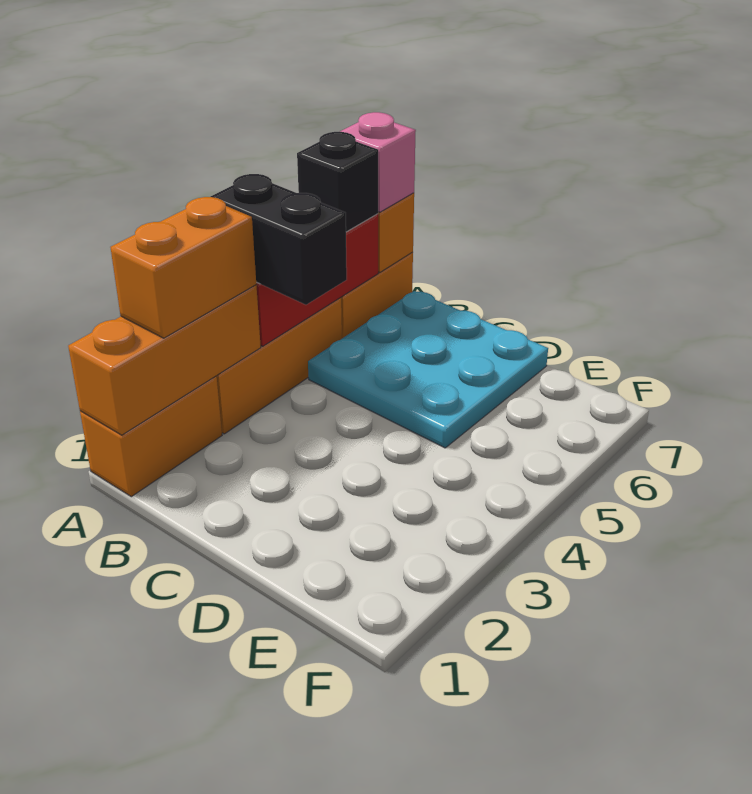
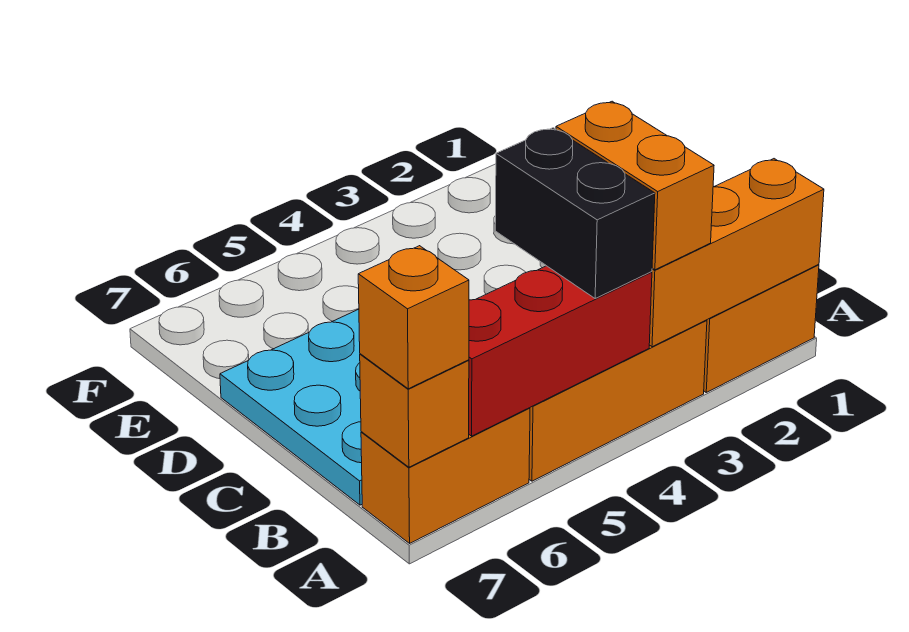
orange brick A2:A3 level 3 -> orange brick A3:B3 level 3
black brick A6 level 3 -> none
pink brick A7 level 3 -> orange brick A7 level 3

